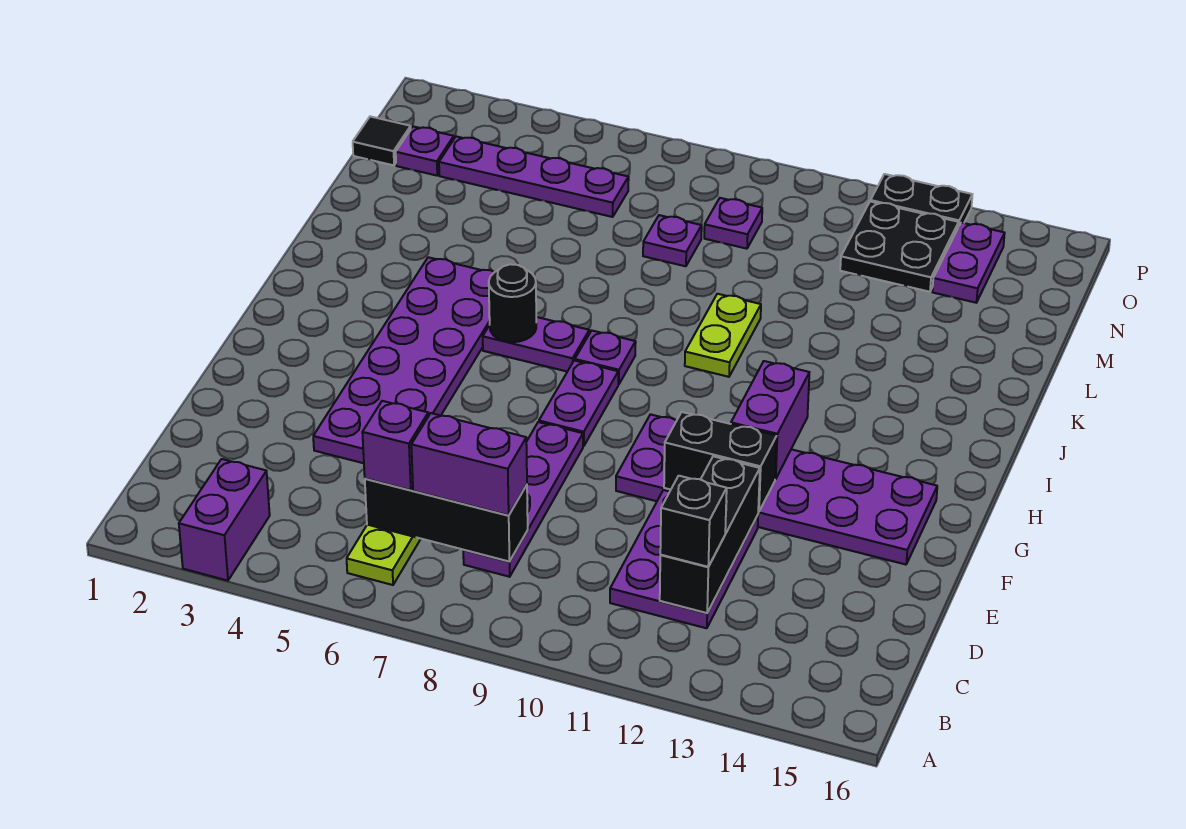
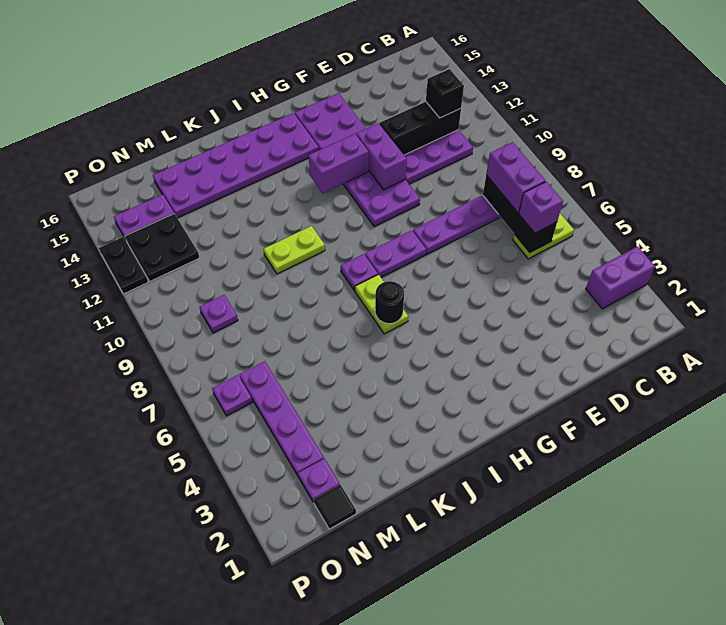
purple plate E4:J5 level 1 -> purple plate H14:M15 level 1
black brick F11:F12 level 2 -> purple brick F11:F12 level 2
purple plate I6:I7 level 1 -> lime plate I6:I7 level 1
purple plate M8 level 1 -> purple plate O6 level 1

